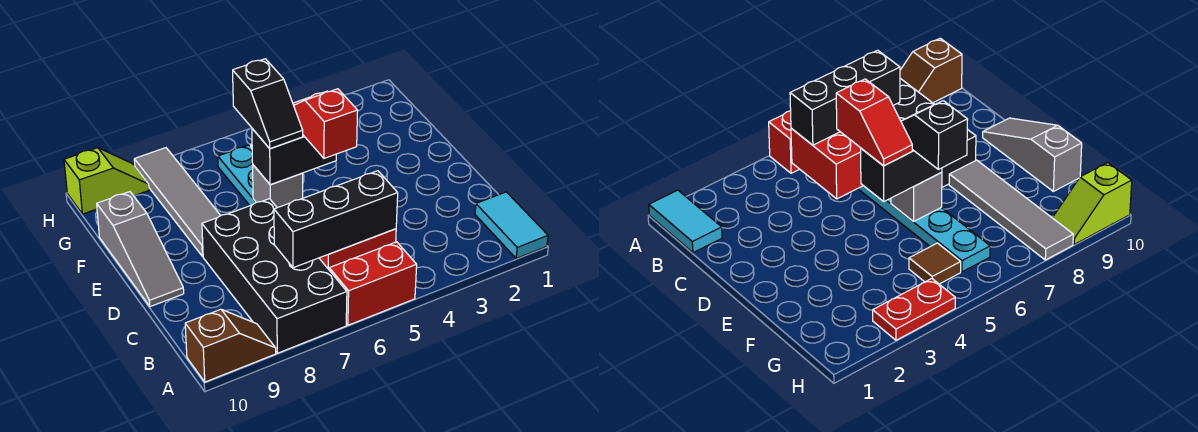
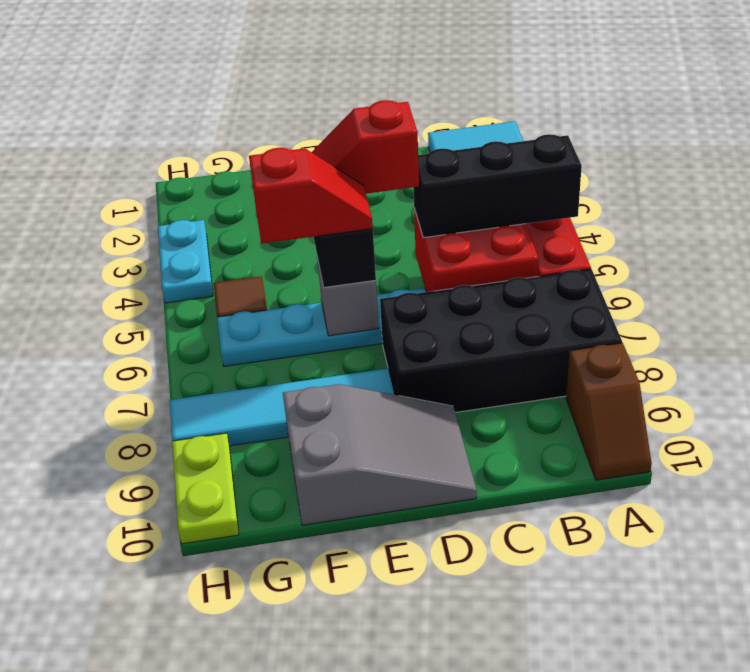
brown slope A9:A10 level 1 top 10 -> brown slope A9:A10 level 1 top 9
black brick B5:B7 level 3 -> black brick A5:C5 level 3
grey slope D10:F10 level 1 top F -> grey slope D9:F10 level 1 top F
black slope E6:F6 level 4 top F -> red slope E6:F6 level 4 top F
grey tile E8:H8 level 1 -> cyan tile E8:H8 level 1
red plate H3:H4 level 1 -> cyan plate H3:H4 level 1
lime slope H9:H10 level 1 top 10 -> lime plate H9:H10 level 1

